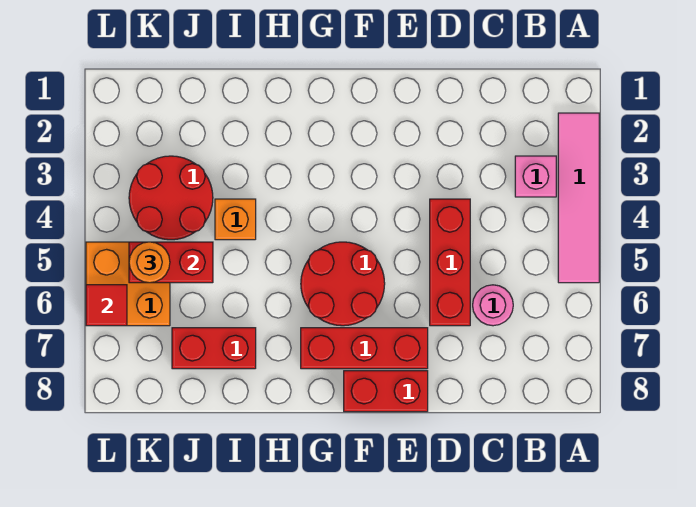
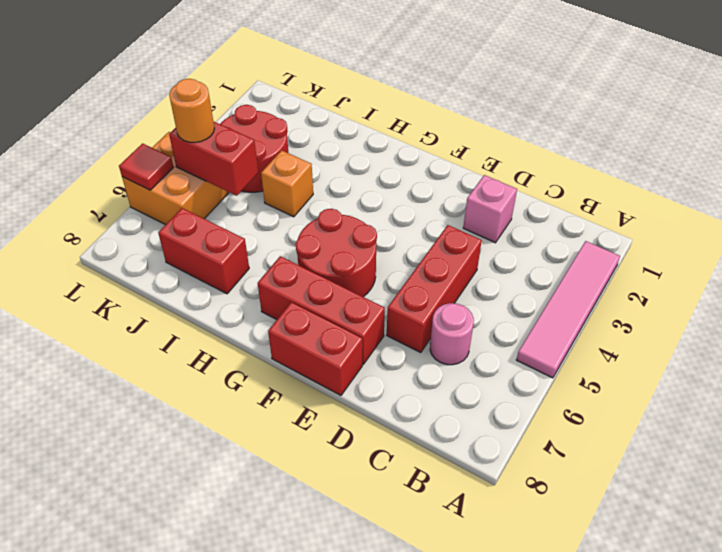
pink brick B3 level 1 -> pink brick D2 level 1

